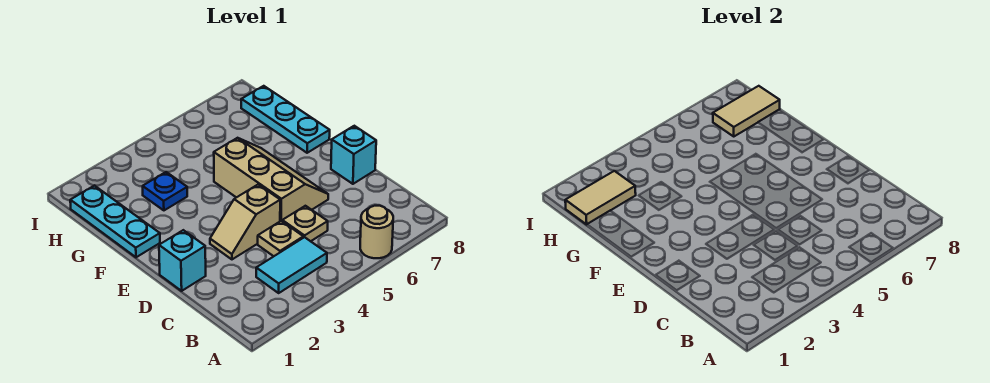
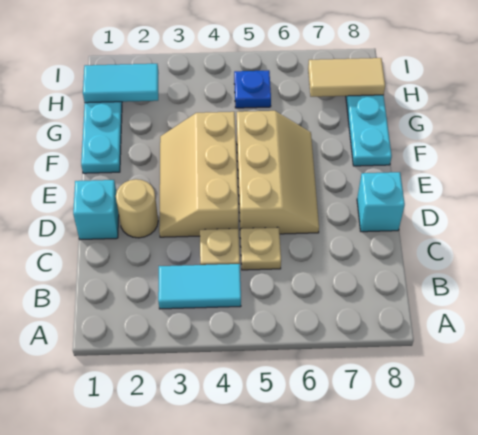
tan round brick A6 level 1 -> tan round brick D2 level 1
tan slope D3:D4 level 1 top 4 -> tan slope D3:F4 level 1 top 4
blue plate G3 level 1 -> blue plate H5 level 1
tan tile H1:H2 level 2 -> cyan tile H1:H2 level 2

